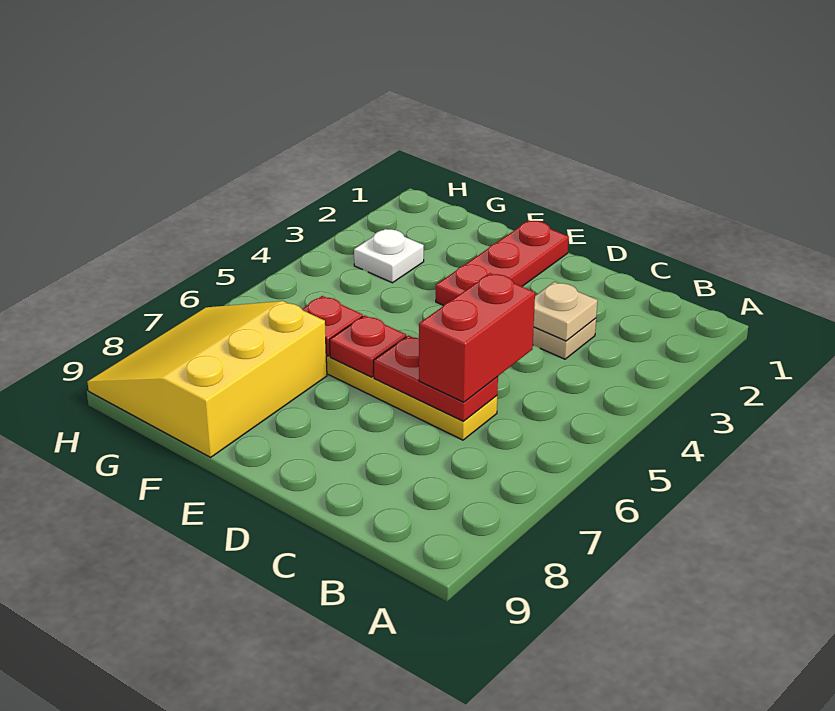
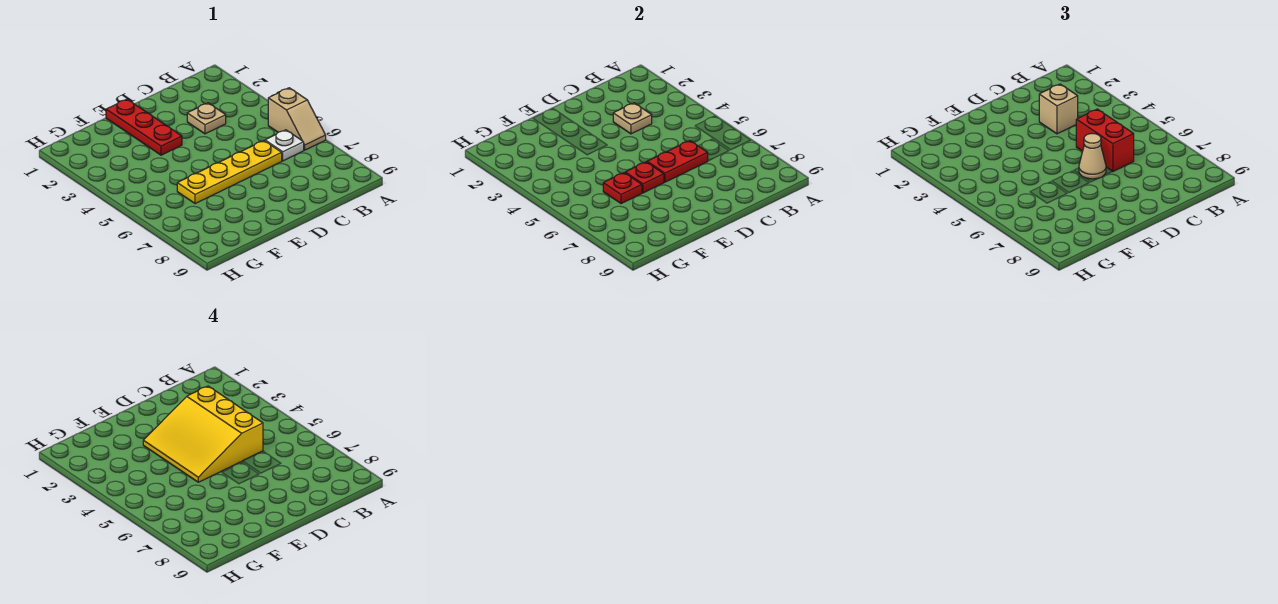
none -> tan slope A5:A6 level 1 top 5
none -> tan brick C3 level 3
none -> tan cone D6 level 3
yellow slope F7:H9 level 1 top F -> yellow slope C3:E5 level 4 top C
white plate G3 level 1 -> white plate B6 level 1

